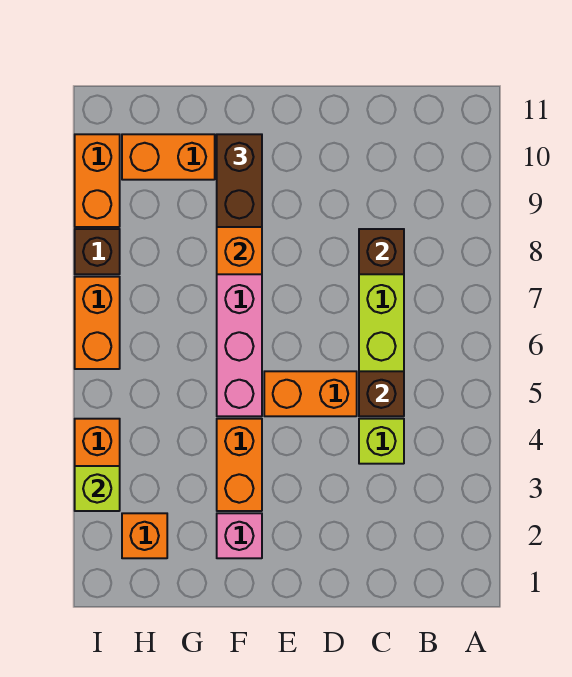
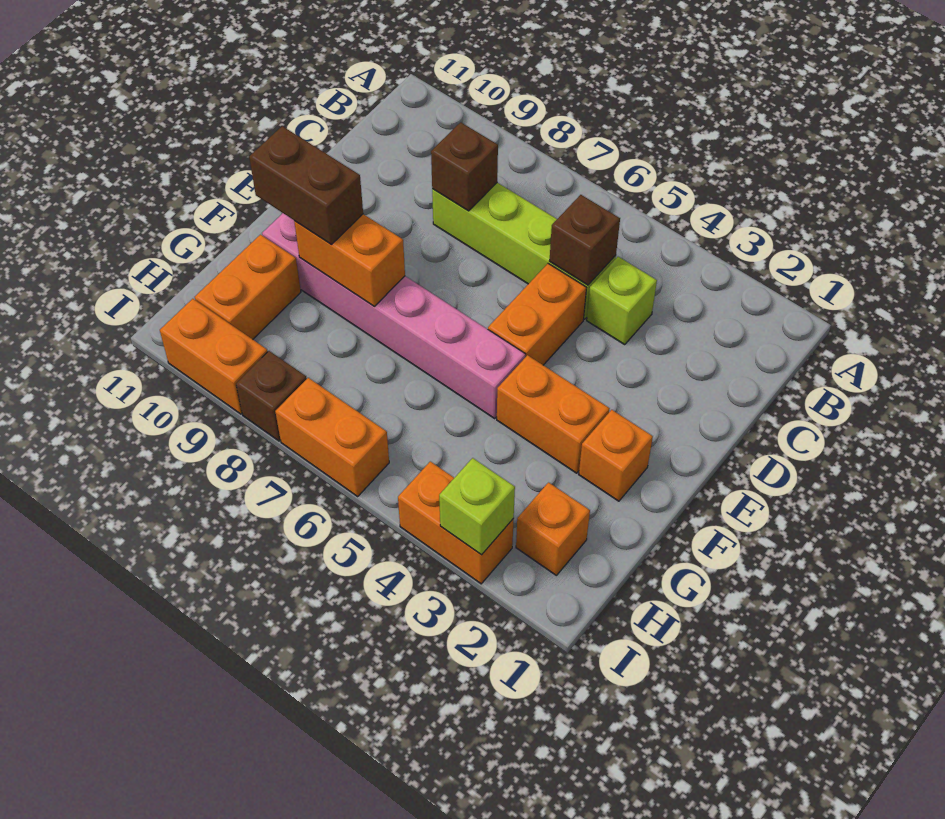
pink brick F2 level 1 -> orange brick F2 level 1

